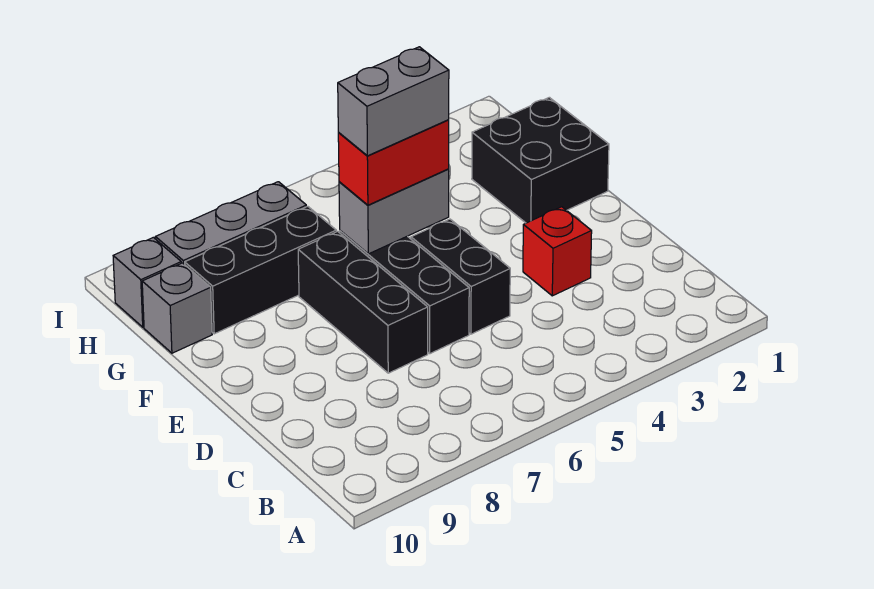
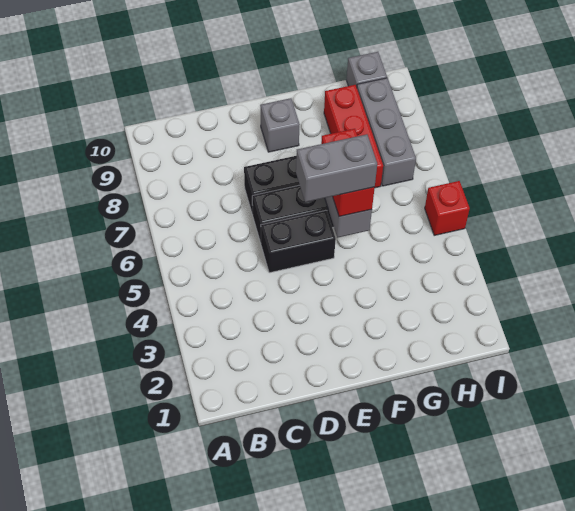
red brick D3 level 1 -> red brick I5 level 1
black brick F1:G2 level 1 -> none
grey brick F5:F6 level 4 -> grey brick E5:F5 level 4
black brick G7:G9 level 1 -> red brick G7:G9 level 1
grey brick G10 level 1 -> grey brick E9 level 1

